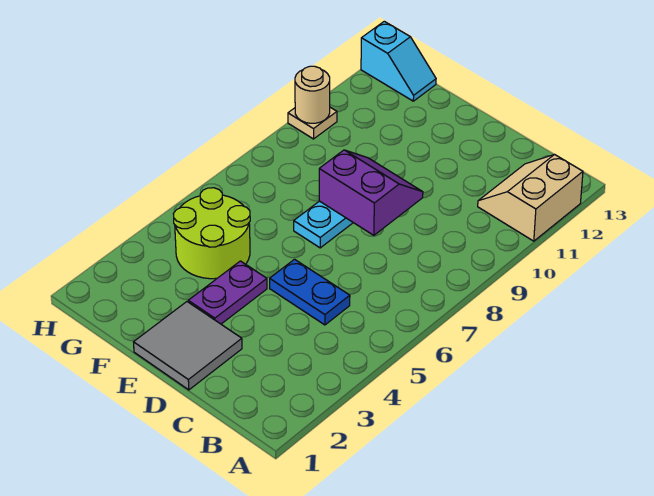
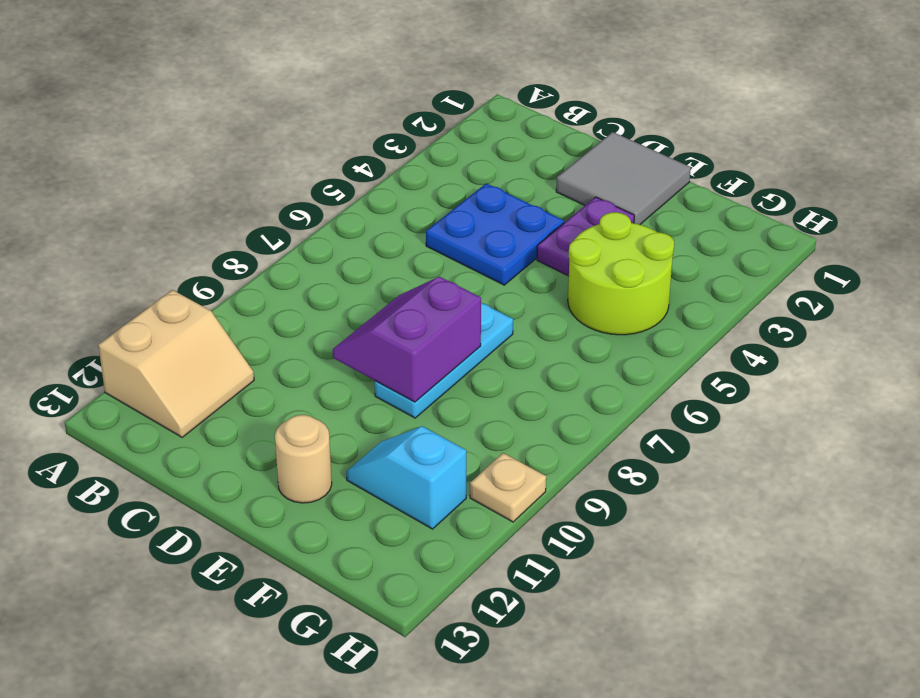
blue plate C5:D5 level 1 -> blue plate C4:D5 level 1
purple slope D8:E9 level 2 top 8 -> purple slope D8:E9 level 2 top E
cyan slope G13:H13 level 1 top H -> cyan slope F11:G11 level 1 top G
tan round brick H10 level 2 -> tan round brick E12 level 1

